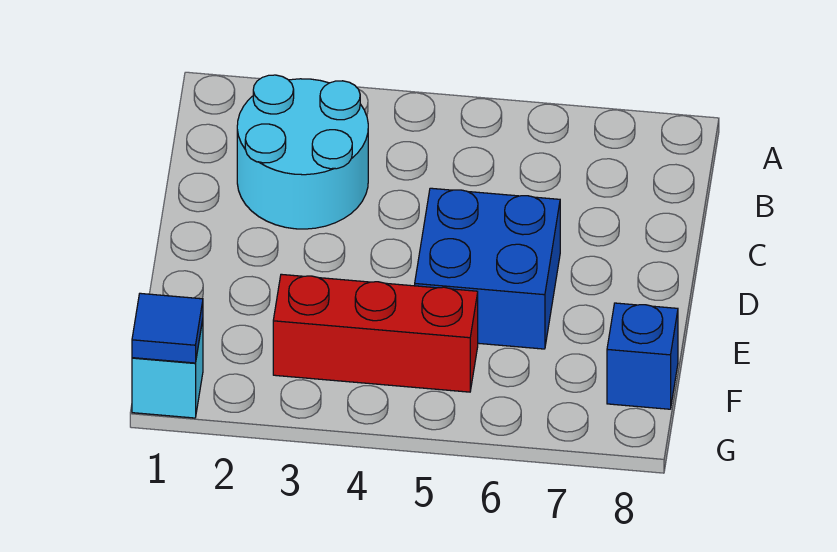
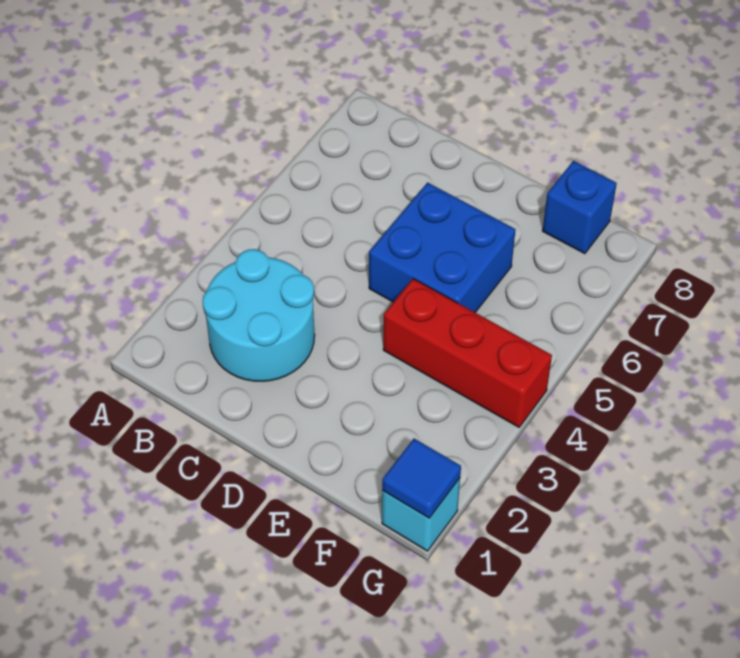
red brick F3:F5 level 1 -> red brick E4:G4 level 1

